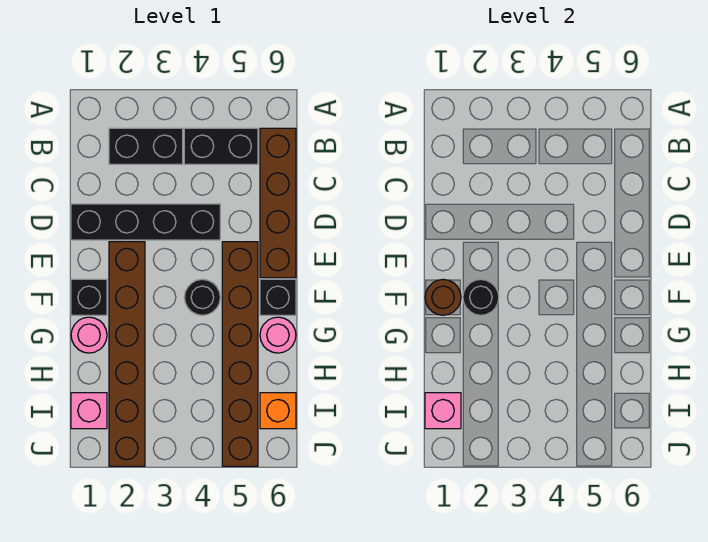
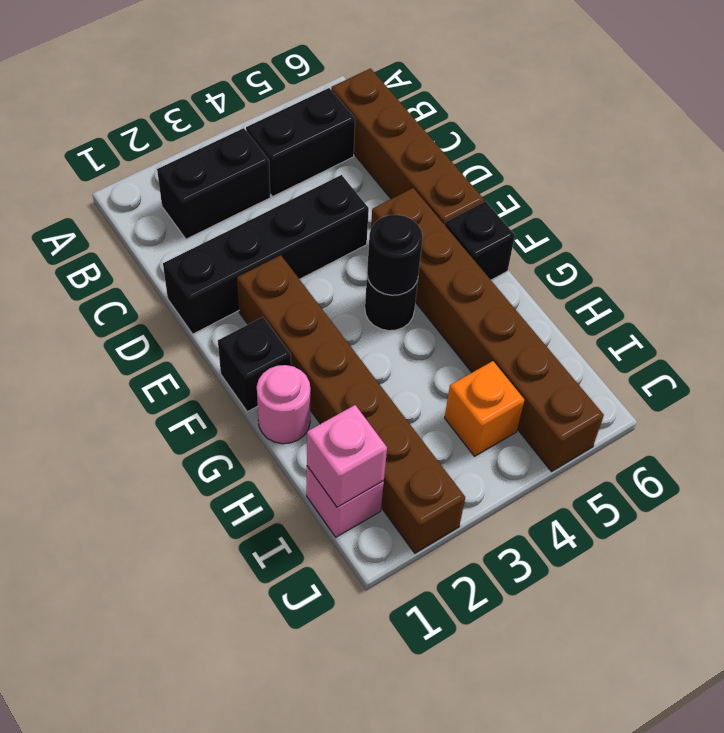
brown round brick F1 level 2 -> none
black round brick F2 level 2 -> black round brick F4 level 2
pink round brick G6 level 1 -> none
orange brick I6 level 1 -> orange brick I4 level 1

